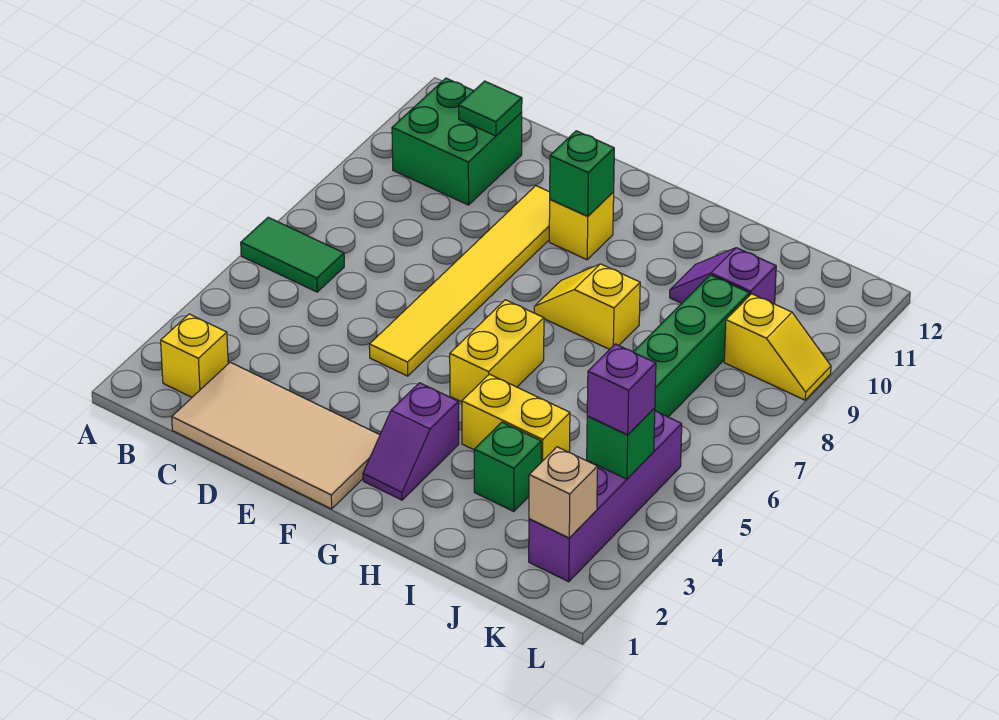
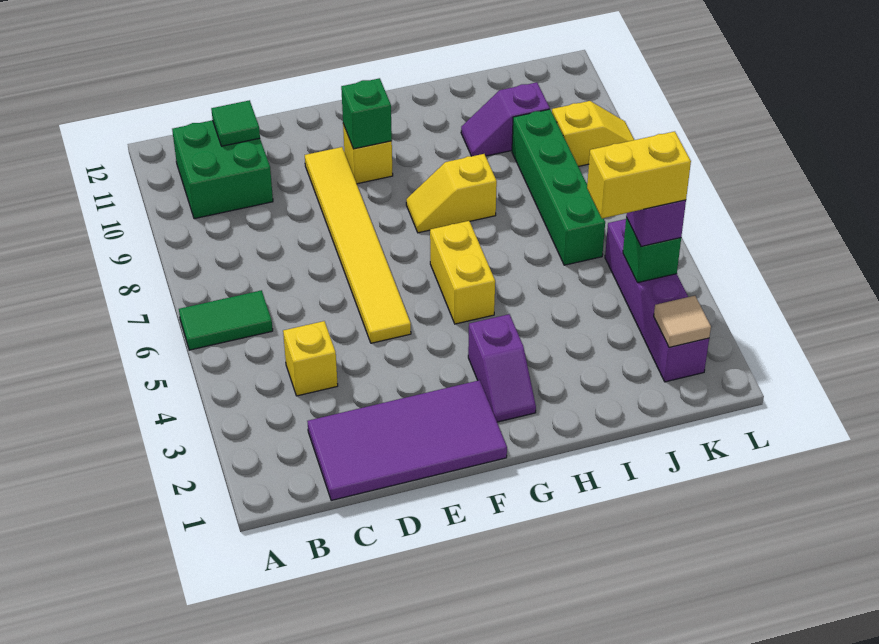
yellow brick B2 level 1 -> yellow brick C4 level 1
tan tile C1:F2 level 1 -> purple tile C1:F2 level 1
yellow brick H4:I4 level 1 -> yellow brick J4:K4 level 4
green brick I3 level 1 -> none
tan brick K2 level 2 -> tan tile K2 level 2

